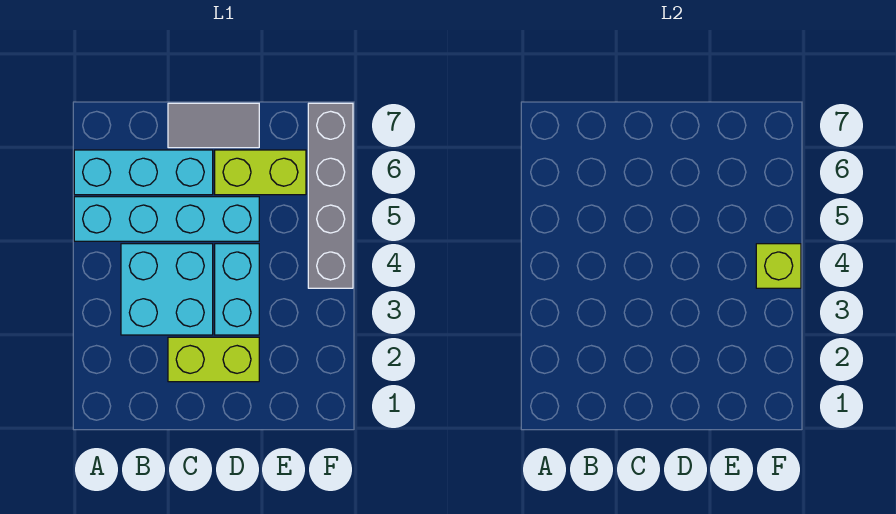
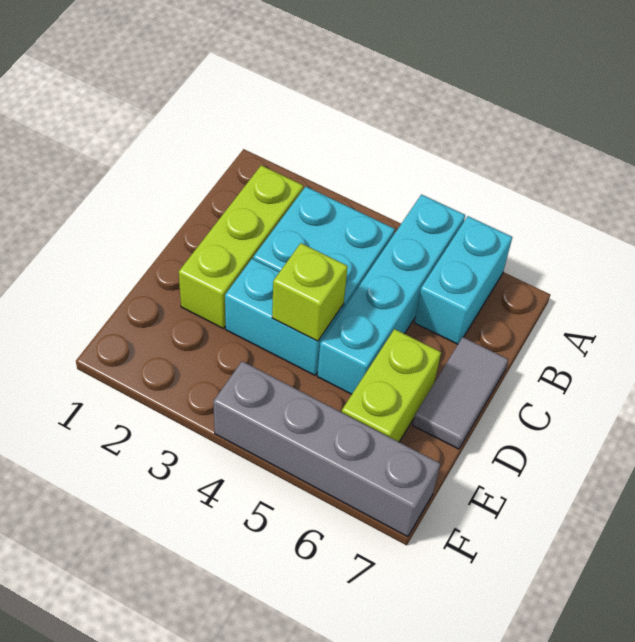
cyan brick A6:C6 level 1 -> cyan brick A6:B6 level 1
lime brick C2:D2 level 1 -> lime brick B2:D2 level 1
lime brick F4 level 2 -> lime brick D4 level 2

